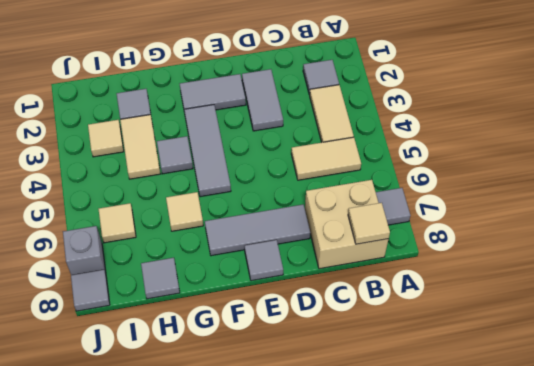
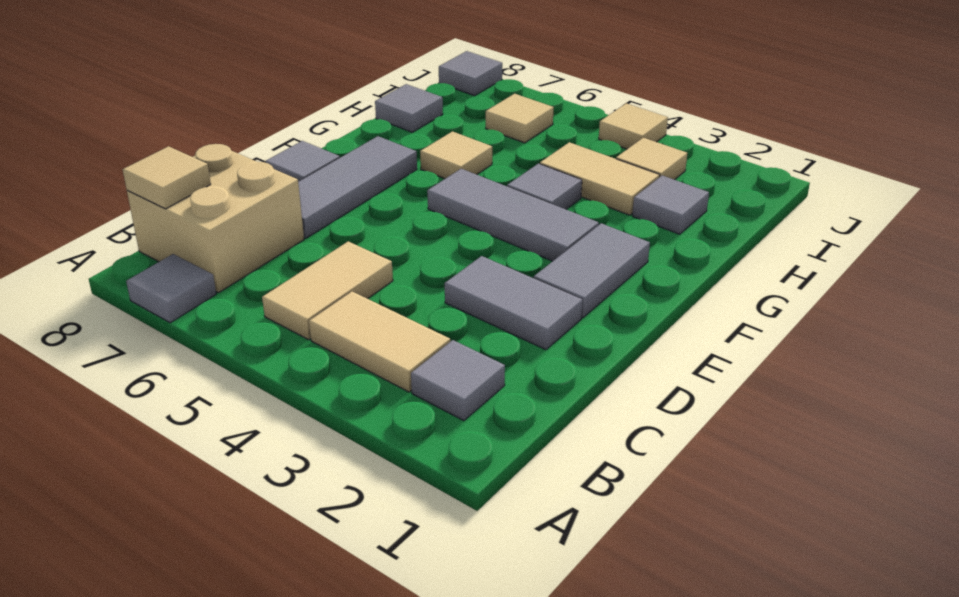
none -> tan tile J4 level 1
grey brick J7 level 1 -> none

